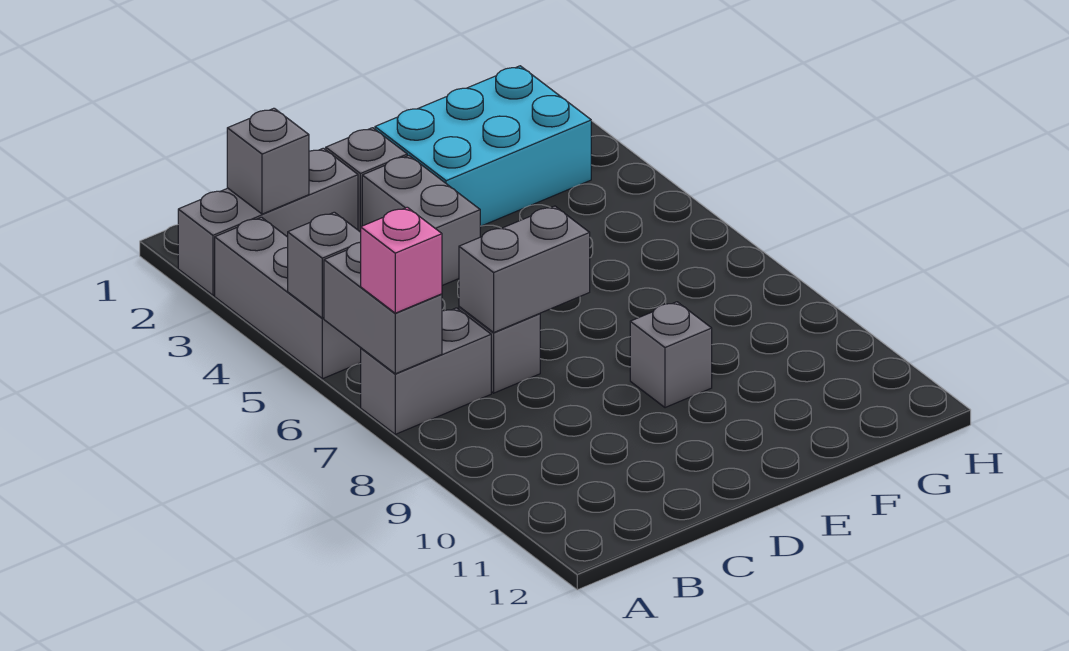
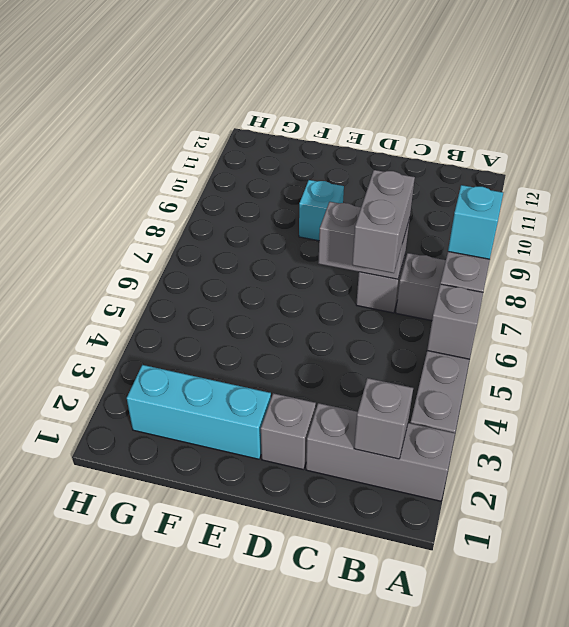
pink brick A7 level 3 -> cyan brick A7 level 3
grey brick D3:D4 level 1 -> grey brick C6:C7 level 3
cyan brick E2:G3 level 1 -> cyan brick E2:G2 level 1
grey brick E9 level 1 -> cyan brick E9 level 1

